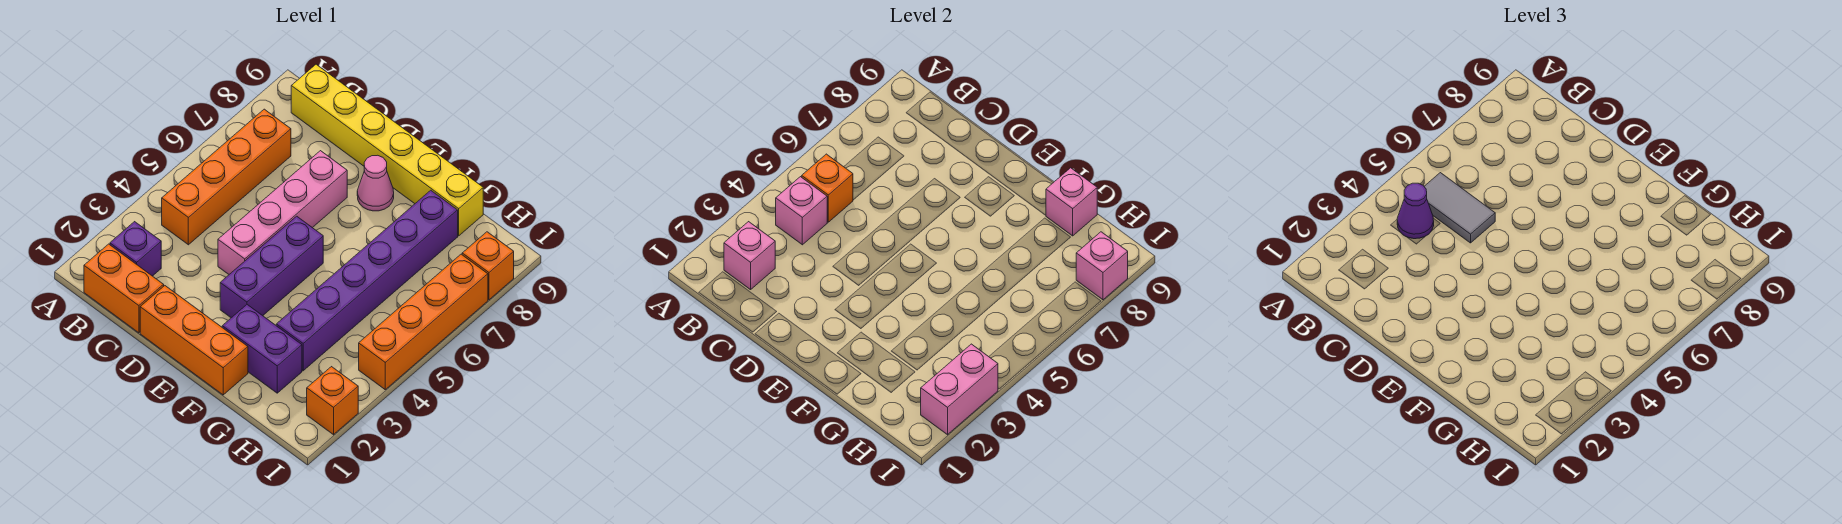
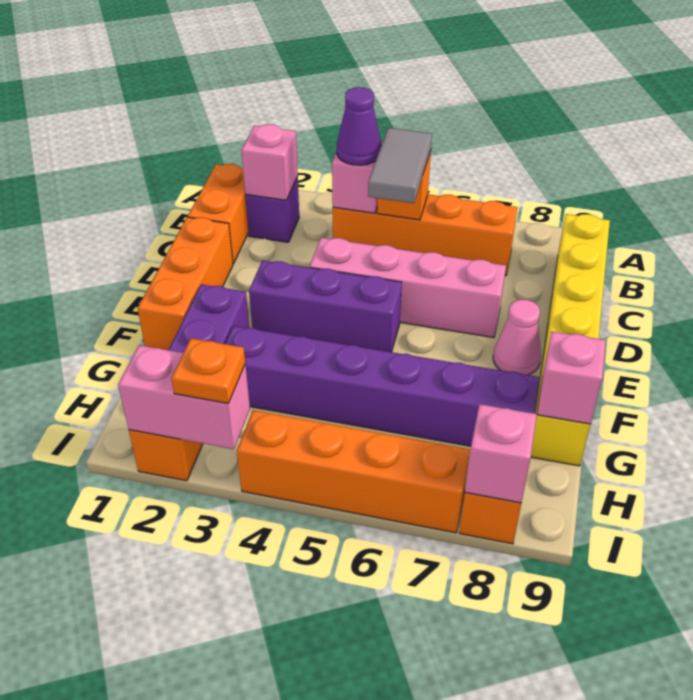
none -> orange plate I3 level 3

